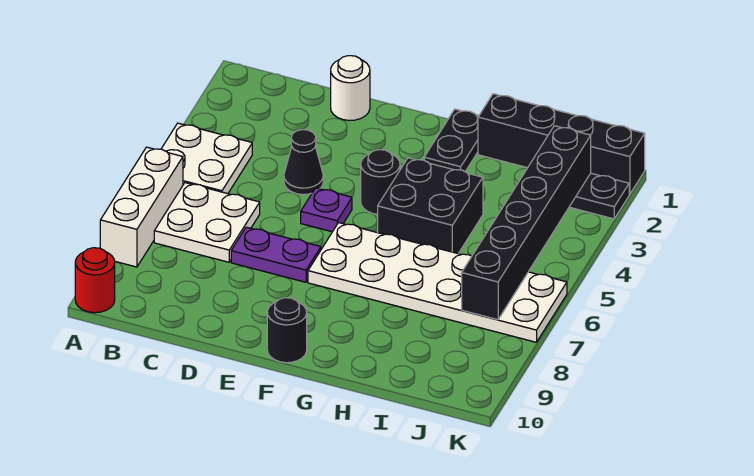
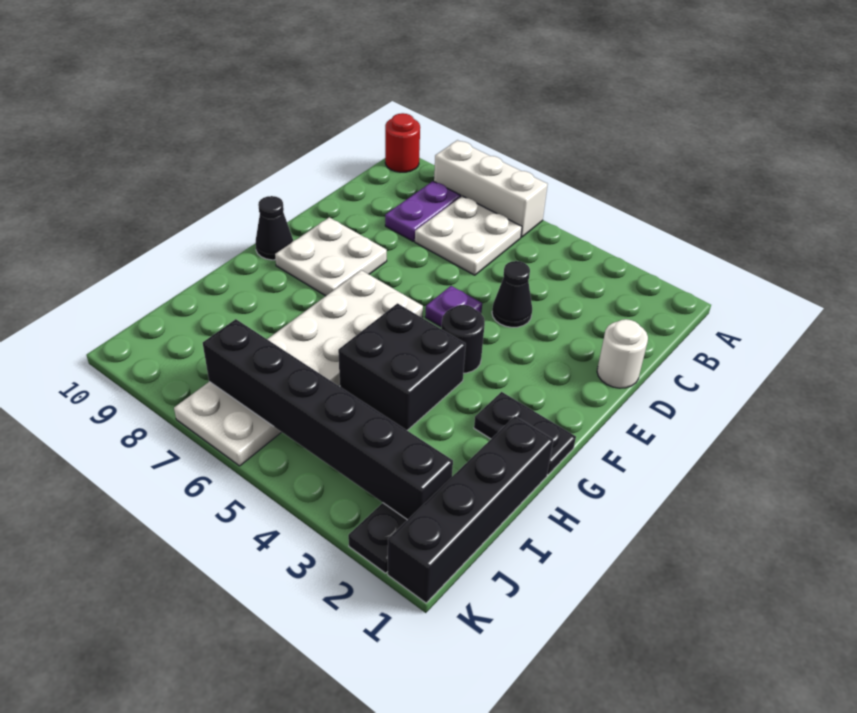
white plate A4:B5 level 1 -> white plate E8:F9 level 1
purple plate D7:E7 level 1 -> purple plate B8:C8 level 1
black round brick F10 level 1 -> black cone F10 level 1

